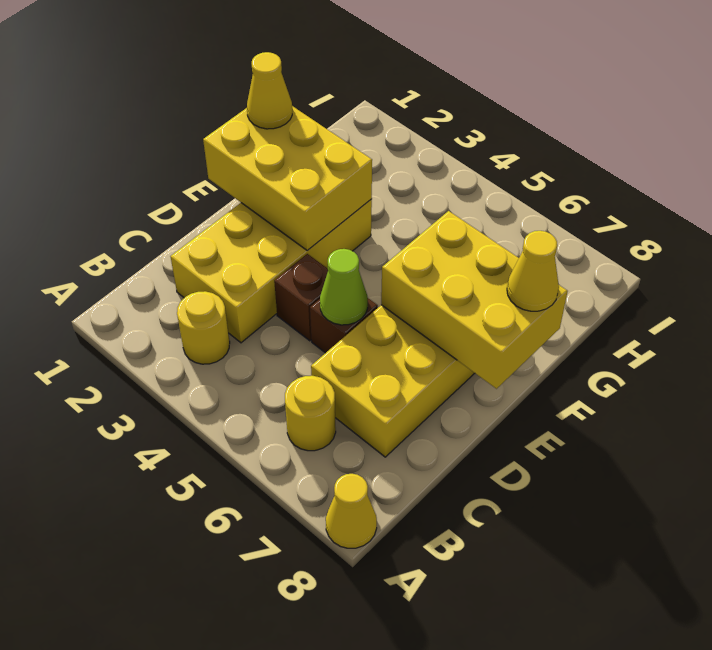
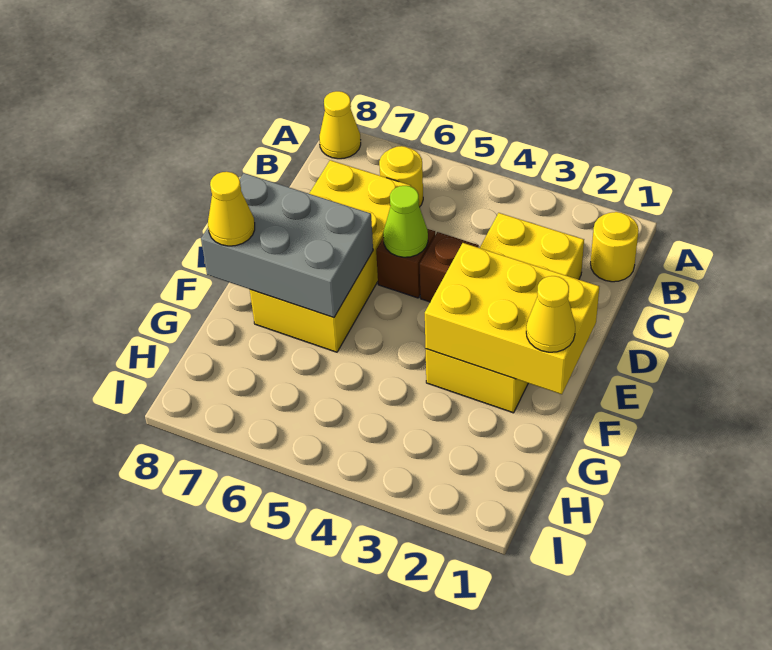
yellow round brick B3 level 1 -> yellow round brick B1 level 1
yellow brick E6:F8 level 2 -> grey brick E6:F8 level 2

